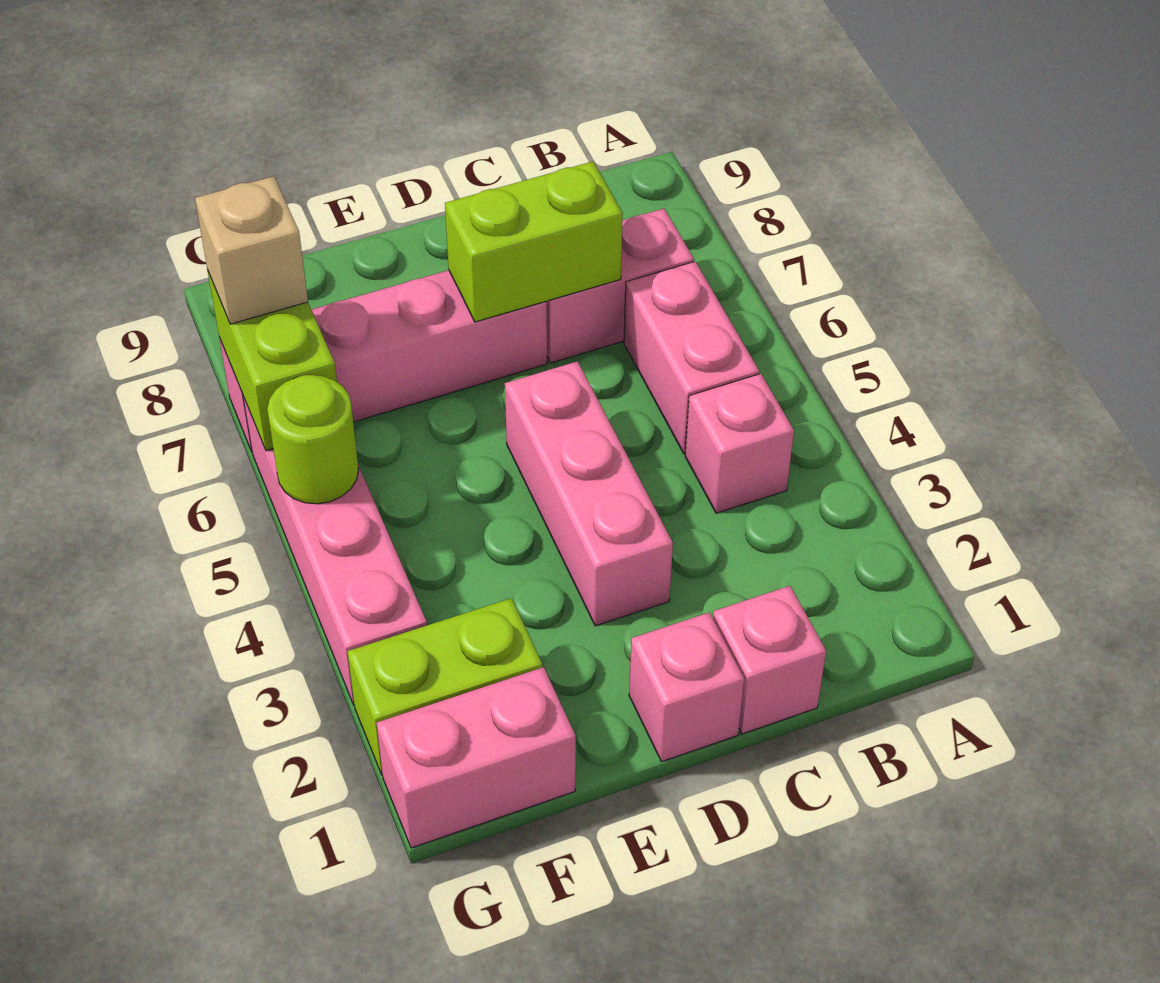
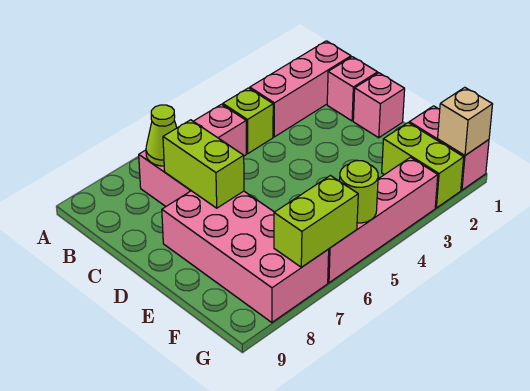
pink brick B4 level 1 -> lime brick B4 level 1
none -> lime cone B7 level 2
pink brick D3:D5 level 1 -> pink brick B1:B3 level 1
pink brick D7:G7 level 1 -> pink brick D7:G8 level 1
tan brick G7 level 3 -> tan brick G1 level 2

